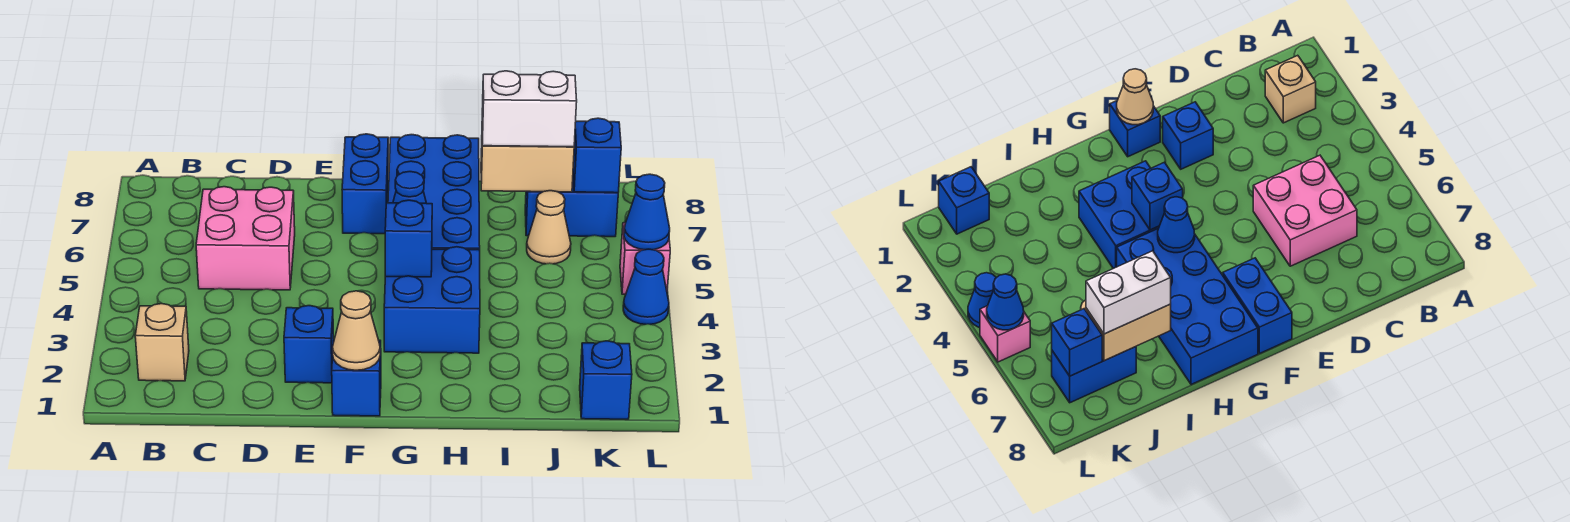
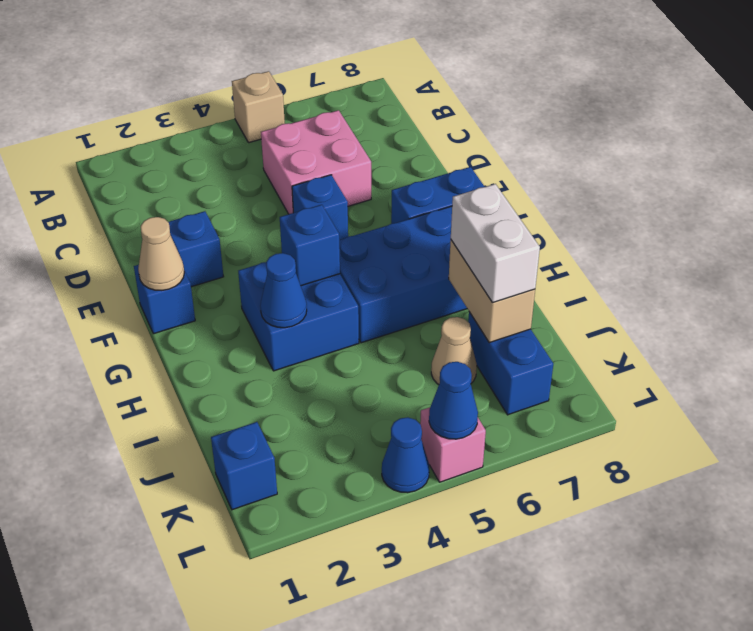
tan brick B2 level 1 -> tan brick A5 level 1
blue cone G5 level 2 -> blue cone H3 level 2
blue brick K7 level 2 -> blue brick E5 level 1

